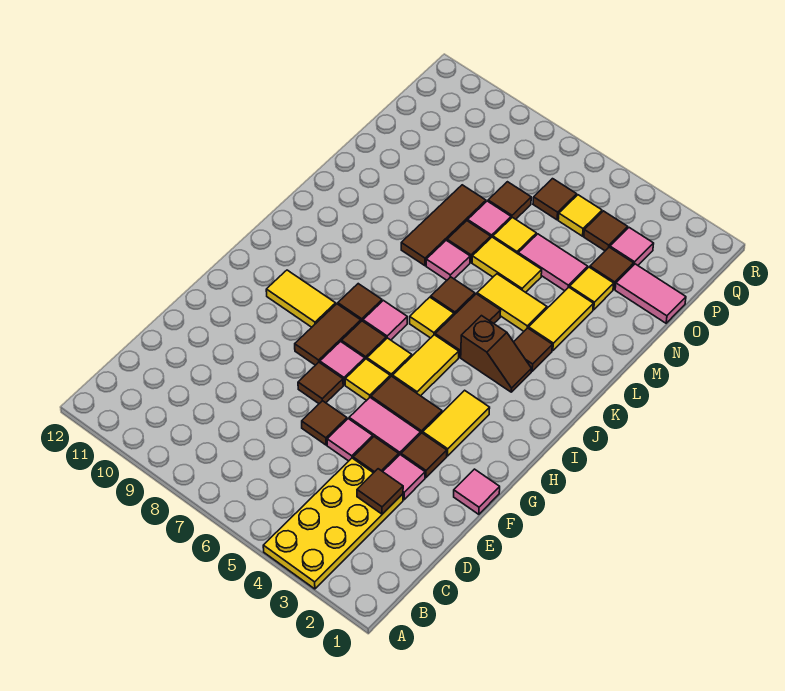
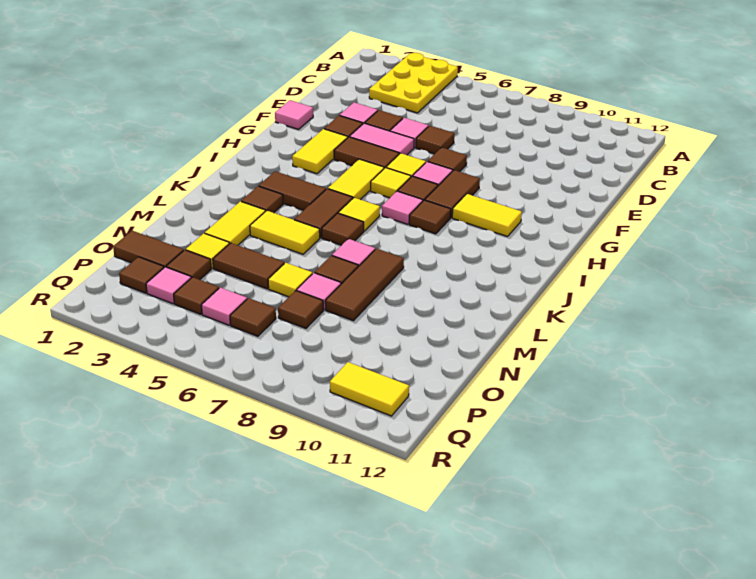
yellow plate A3:D4 level 1 -> yellow plate A3:C4 level 1
brown tile D3 level 2 -> brown tile P2 level 1
brown slope J3:J4 level 1 top 4 -> brown tile J3:J4 level 1
yellow tile M5:M6 level 1 -> yellow tile Q10:Q11 level 1
pink tile N4:N5 level 1 -> brown tile N4:N5 level 1
pink tile O1:O2 level 1 -> brown tile O1:O2 level 1
yellow tile P5 level 1 -> pink tile P5 level 1

